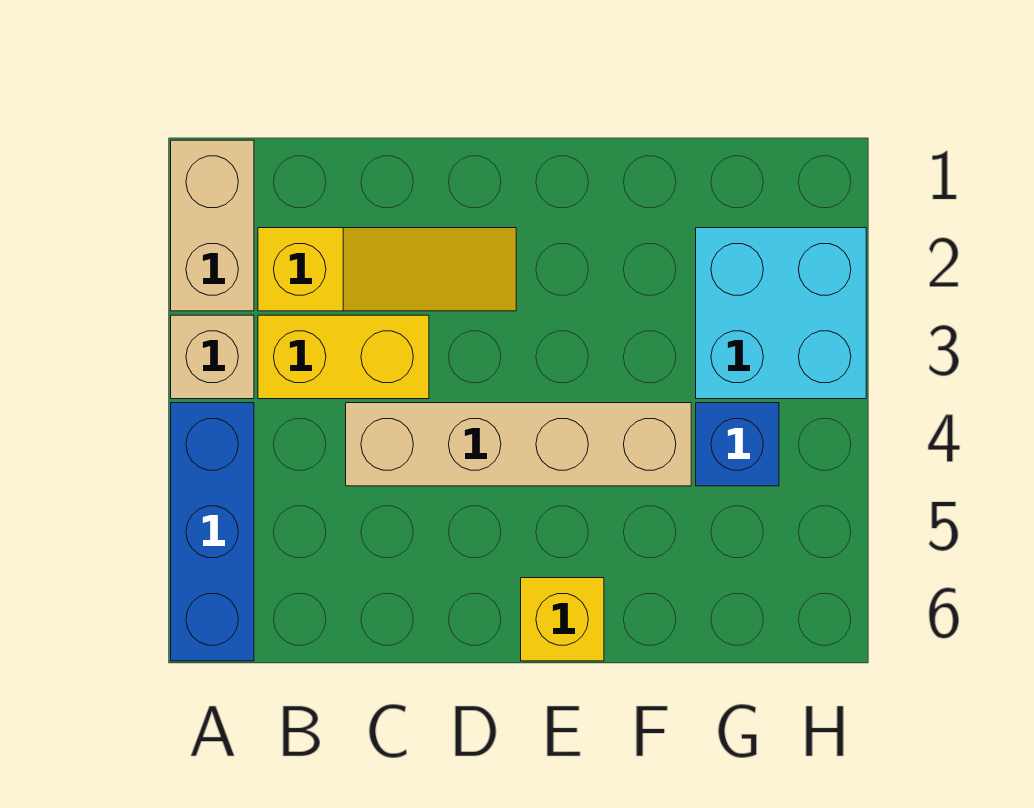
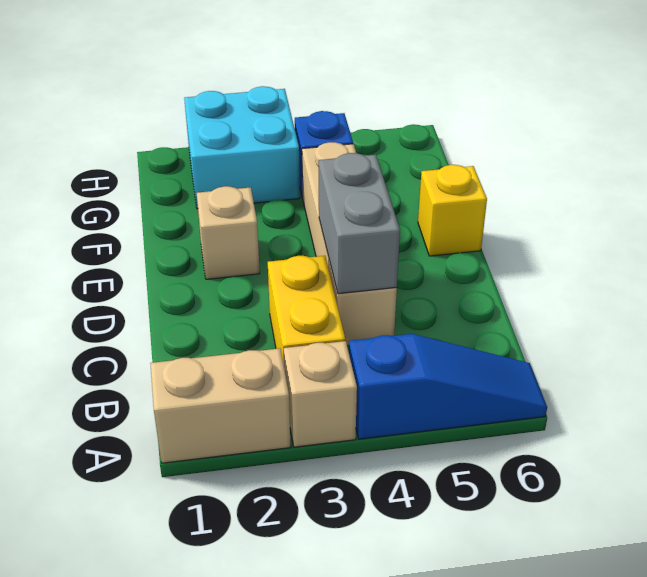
blue brick A4:A6 level 1 -> blue slope A4:A6 level 1 top 4
yellow slope B2:D2 level 1 top B -> none
none -> grey brick C4:D4 level 2
none -> tan brick E2 level 1

